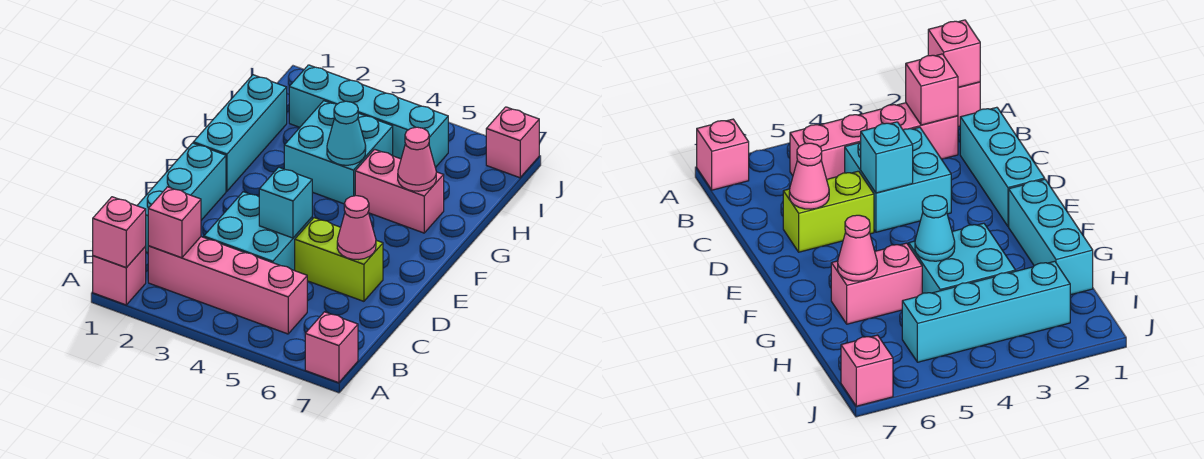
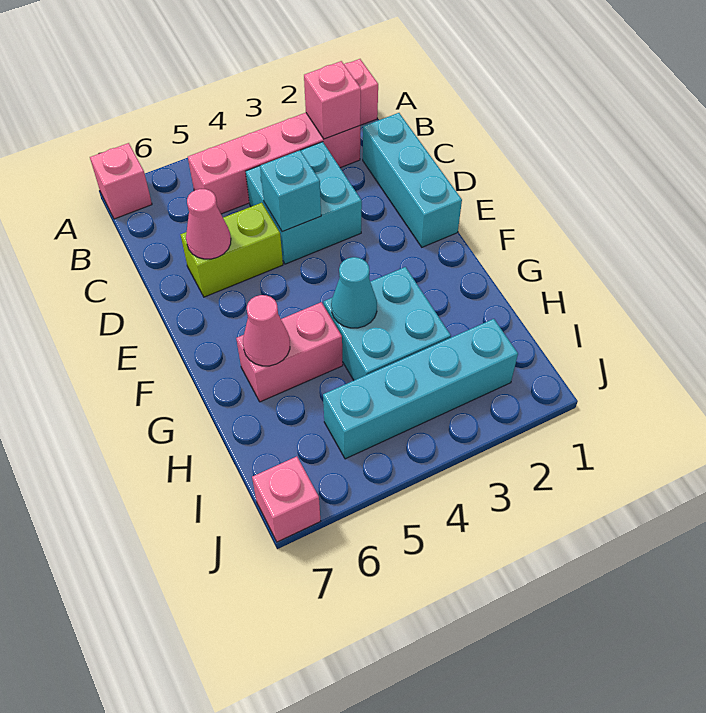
pink brick A1 level 2 -> none
cyan brick F1:H1 level 1 -> none

